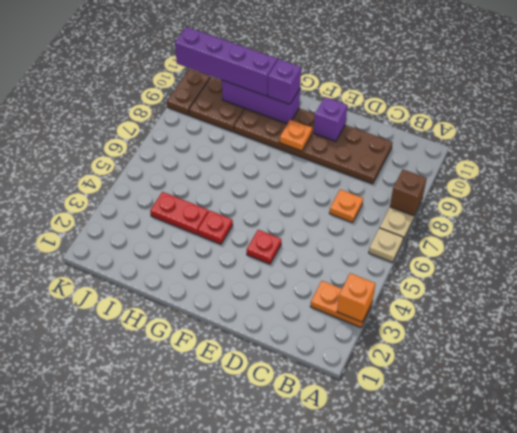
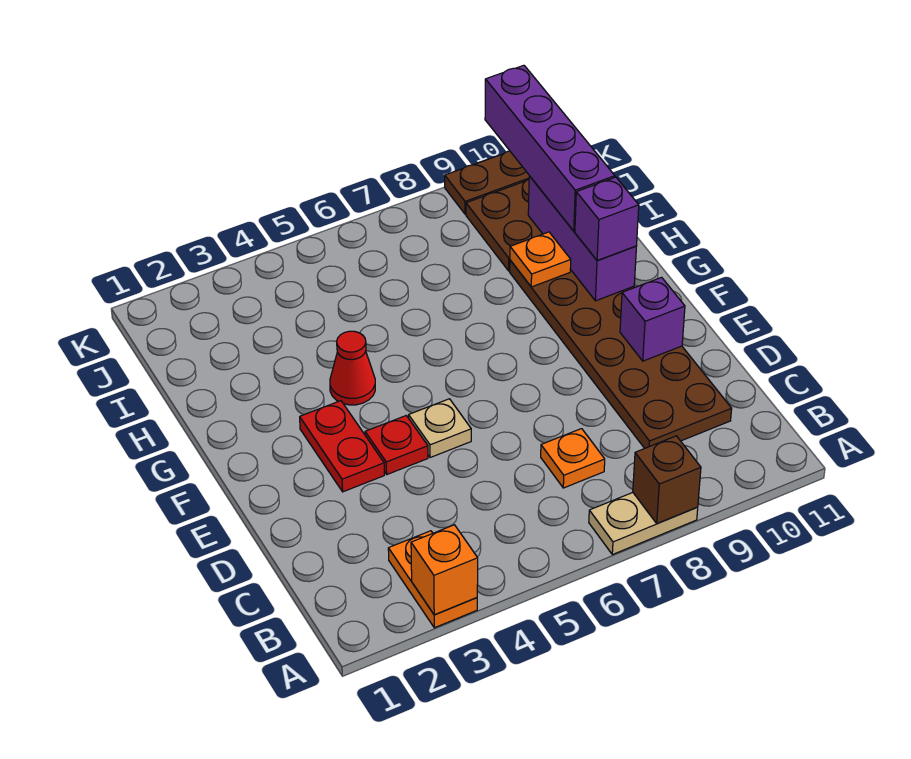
tan plate A6 level 1 -> tan plate E5 level 1
orange plate F9 level 2 -> orange plate H9 level 2
red plate G4 level 1 -> red cone G4 level 1
red plate H4:I4 level 1 -> red plate E3:F3 level 1

